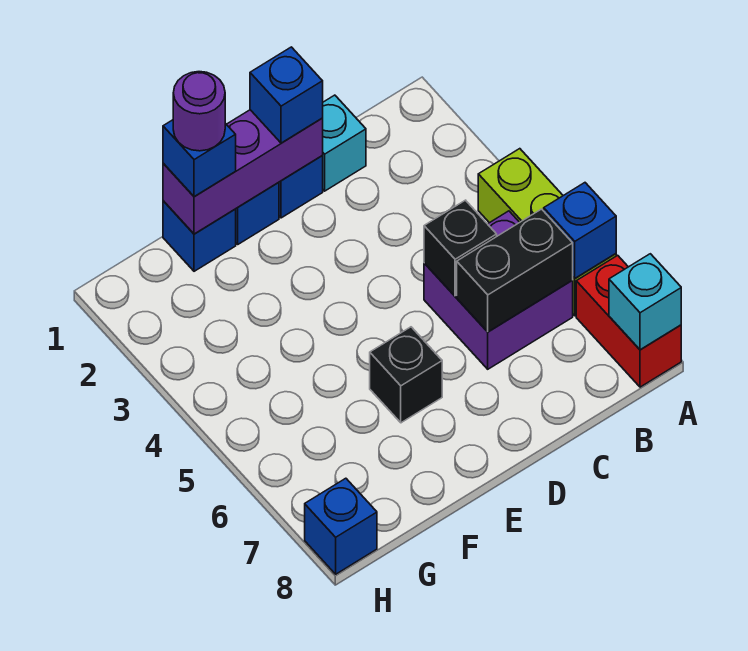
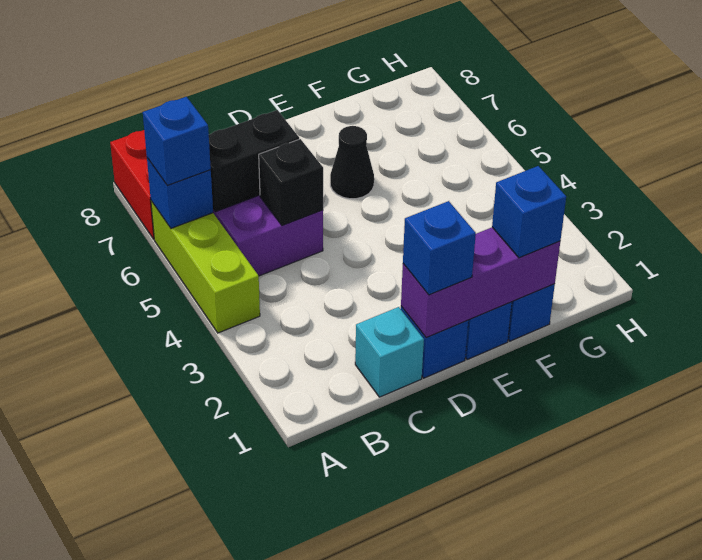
cyan brick A8 level 2 -> none
black brick E6 level 1 -> black cone E6 level 1
purple round brick F1 level 4 -> none
blue brick H8 level 1 -> blue brick A6 level 3

